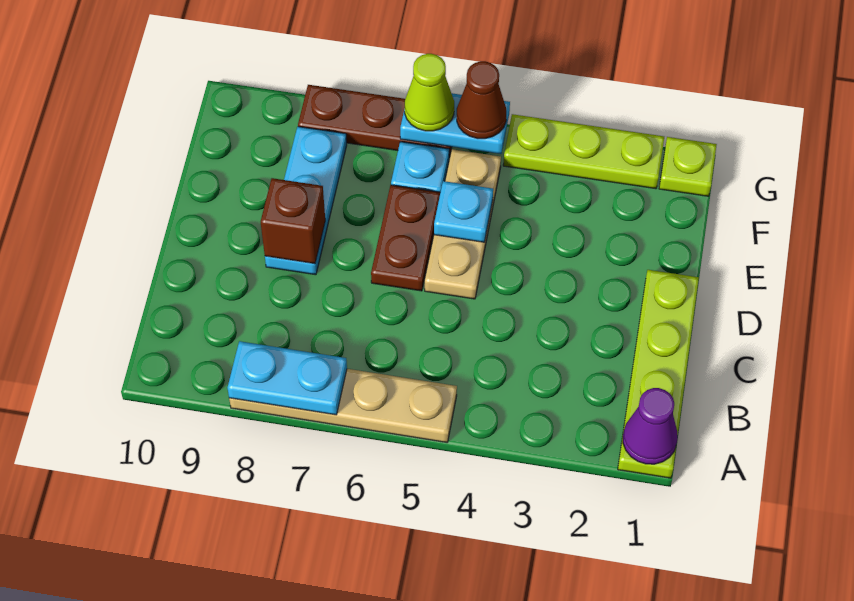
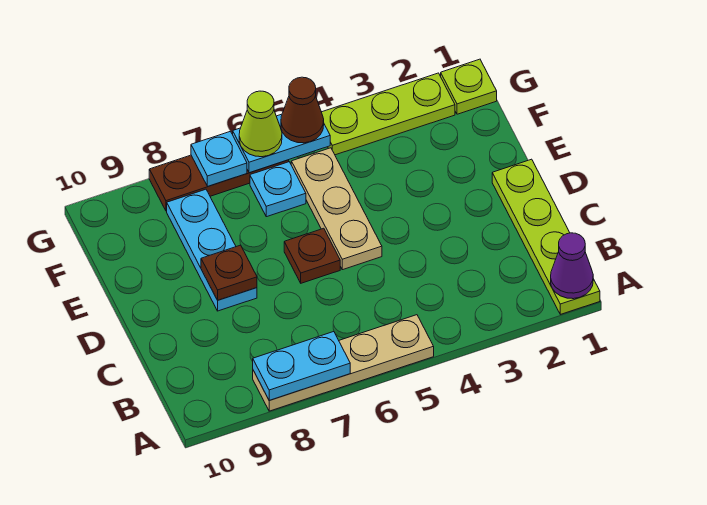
brown plate D6:E6 level 1 -> brown plate D6 level 1
brown brick D8 level 2 -> brown plate D8 level 2
cyan plate E5 level 2 -> cyan plate G7 level 2

